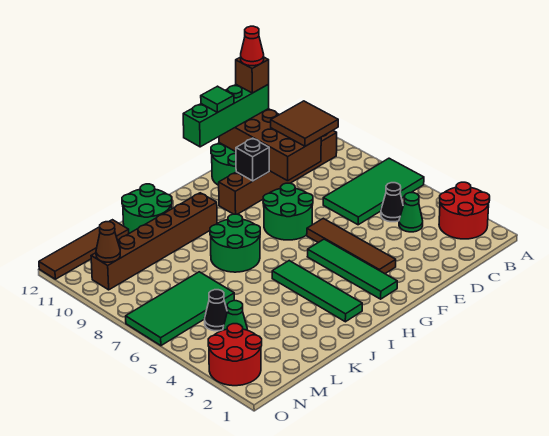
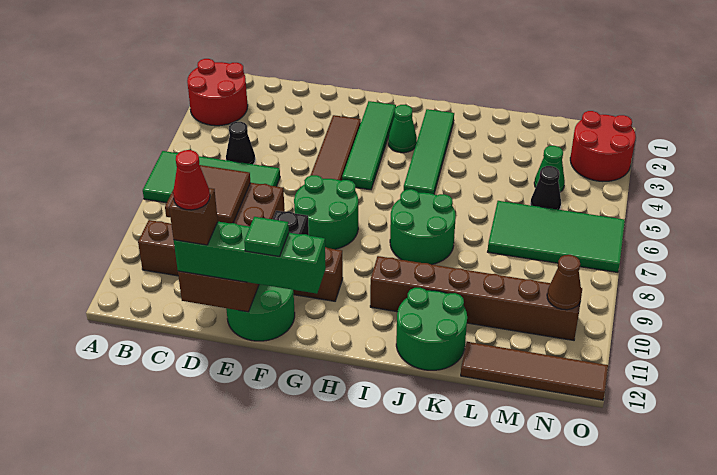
green cone C4 level 1 -> green cone H3 level 1

